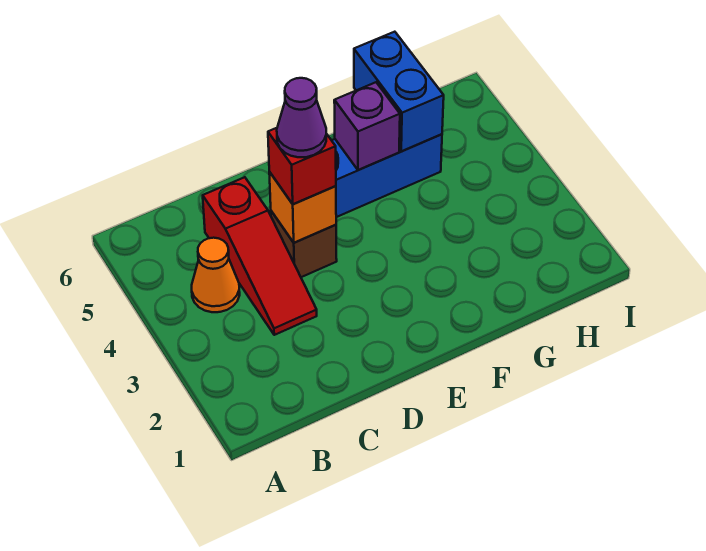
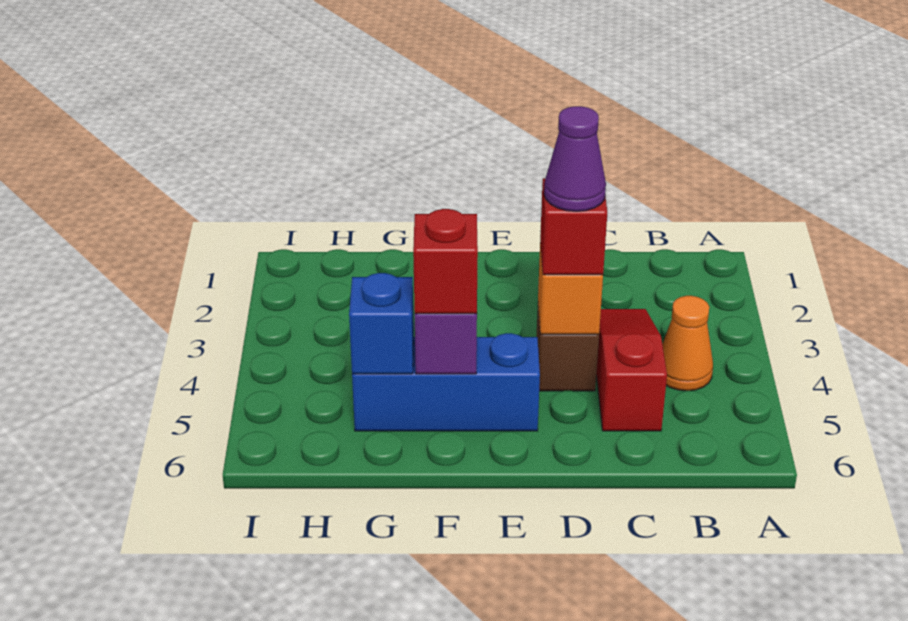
none -> red brick F5 level 3
blue brick G5:G6 level 2 -> blue brick G5 level 2

